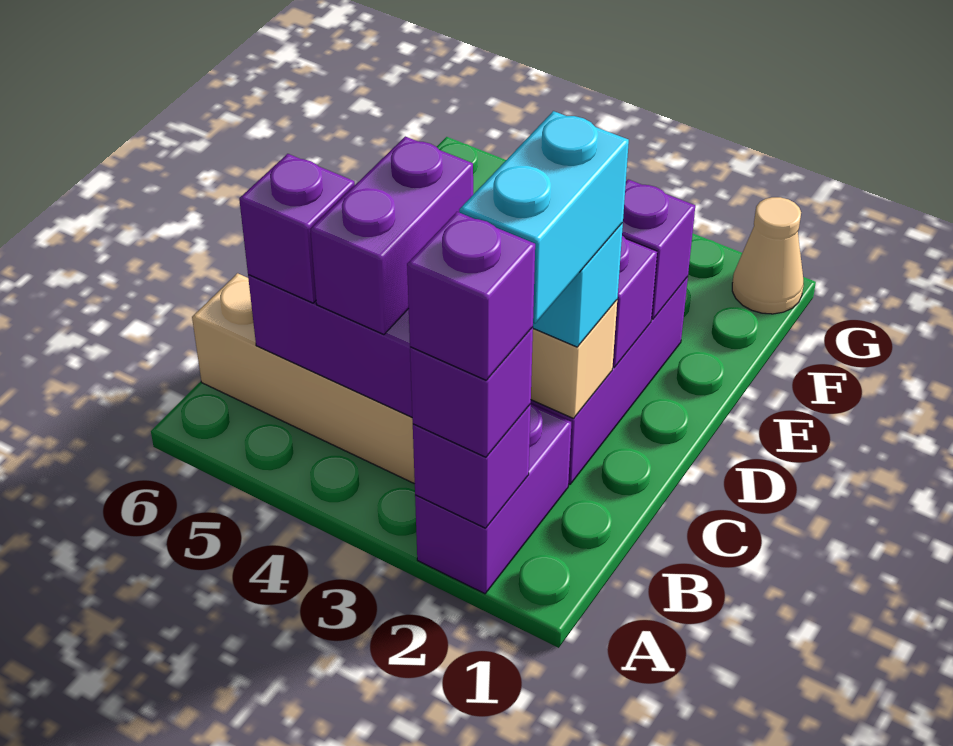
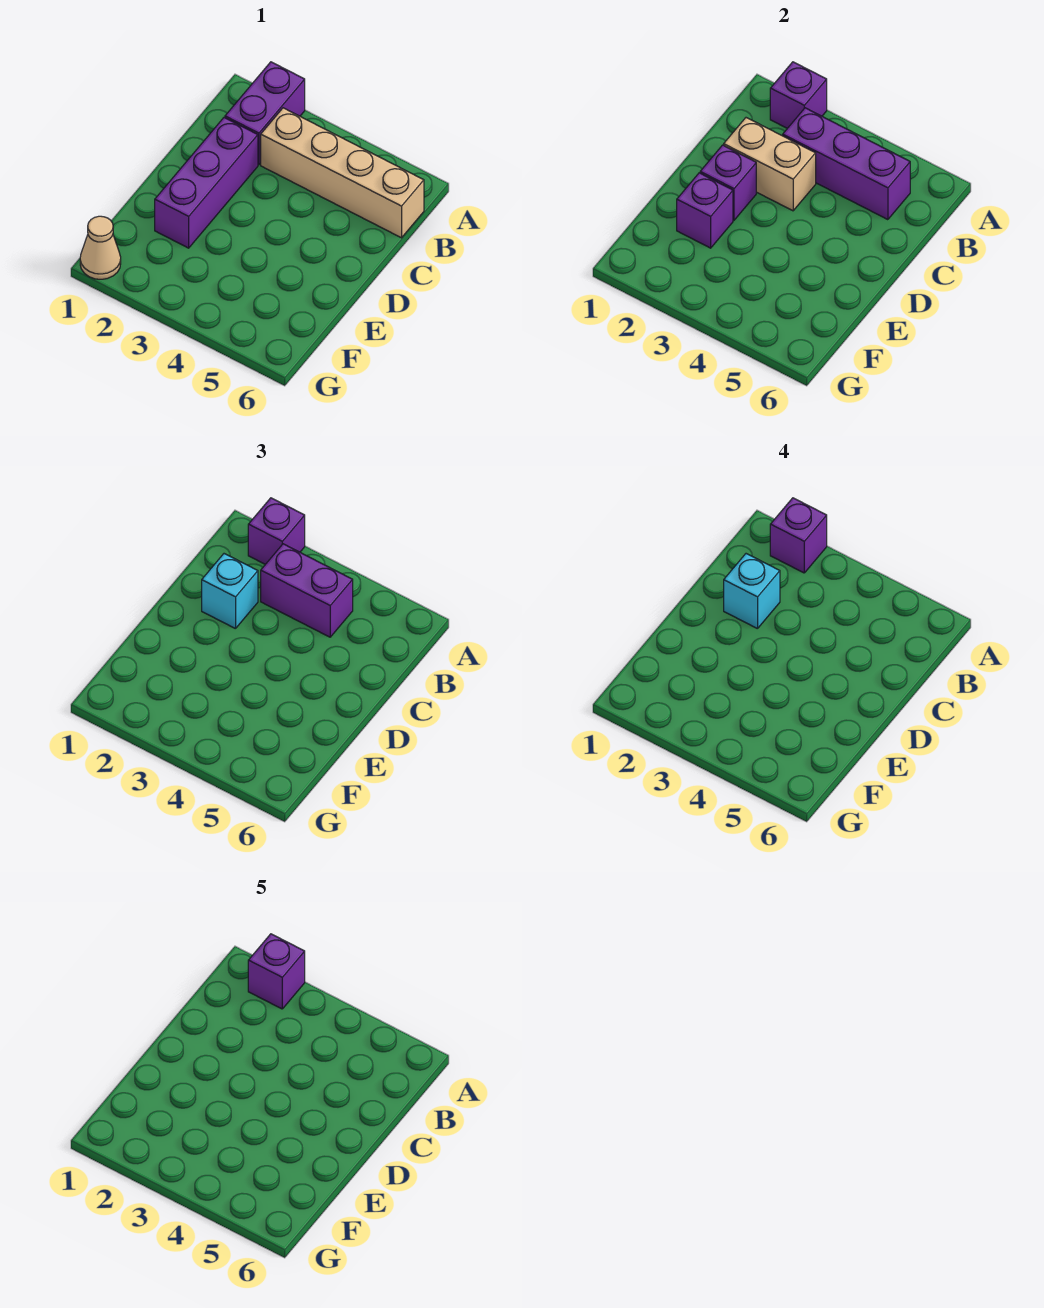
cyan brick B2:C2 level 4 -> cyan brick C2 level 4
purple brick B4:C4 level 3 -> purple brick B3:B4 level 3
purple brick B5 level 3 -> purple brick A2 level 5

